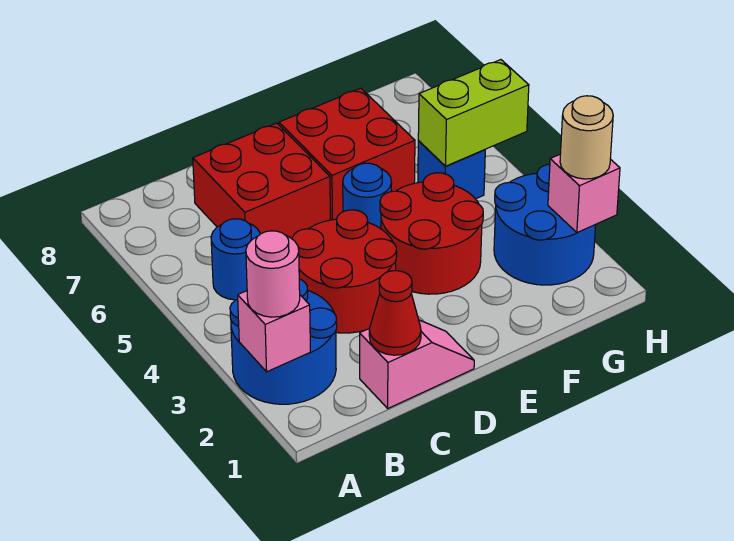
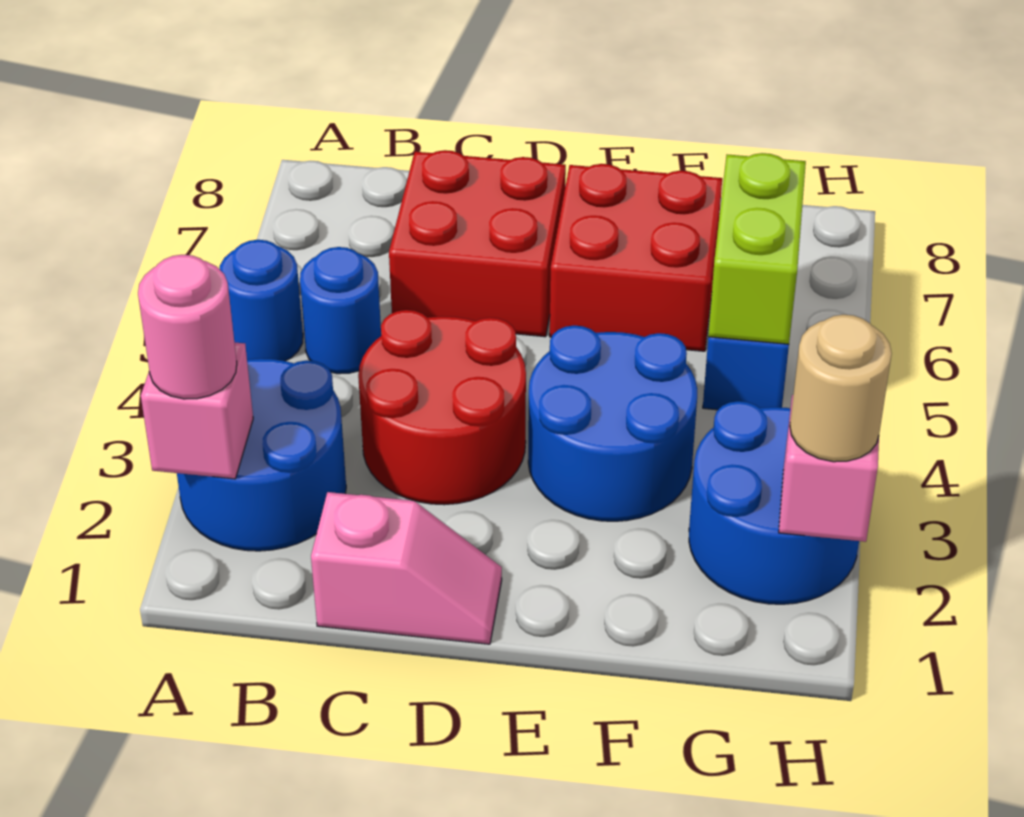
red cone C1 level 2 -> none
red round brick E3:F4 level 1 -> blue round brick E3:F4 level 1
blue round brick E5 level 1 -> blue round brick A5 level 1
lime brick G5:H5 level 2 -> lime brick G5:G6 level 2

